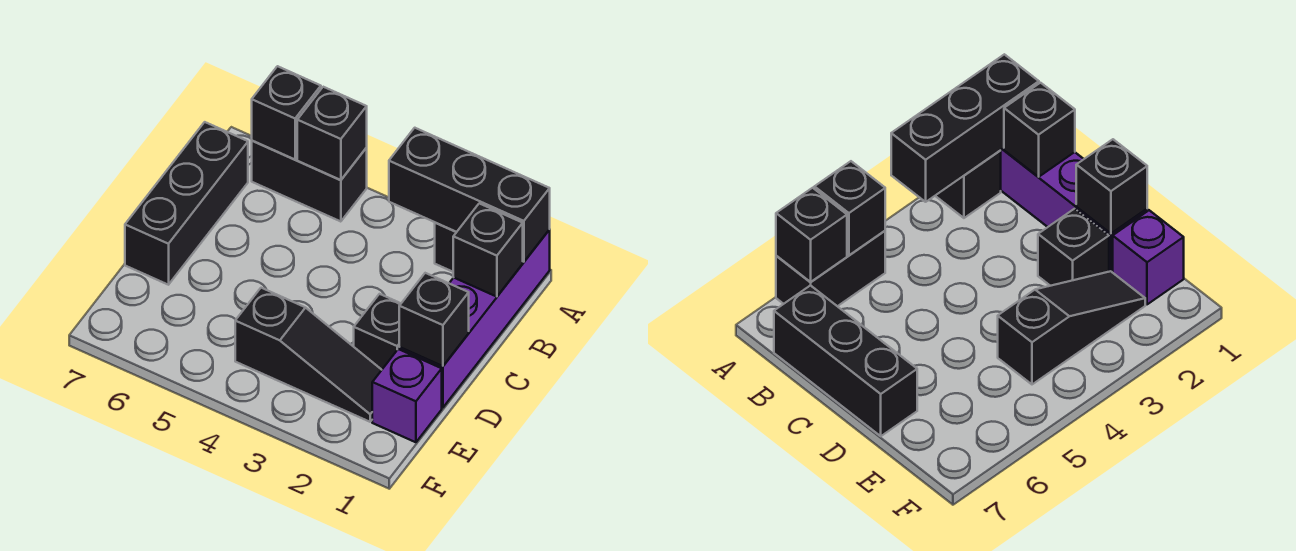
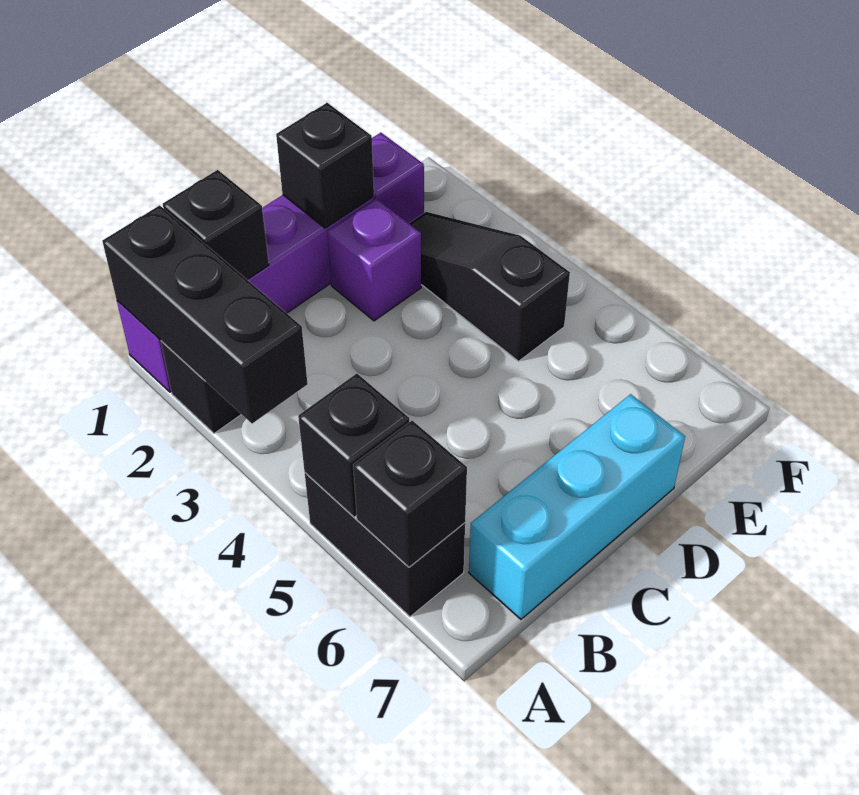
black brick B7:D7 level 1 -> cyan brick B7:D7 level 1
black brick D2 level 1 -> purple brick D2 level 1

